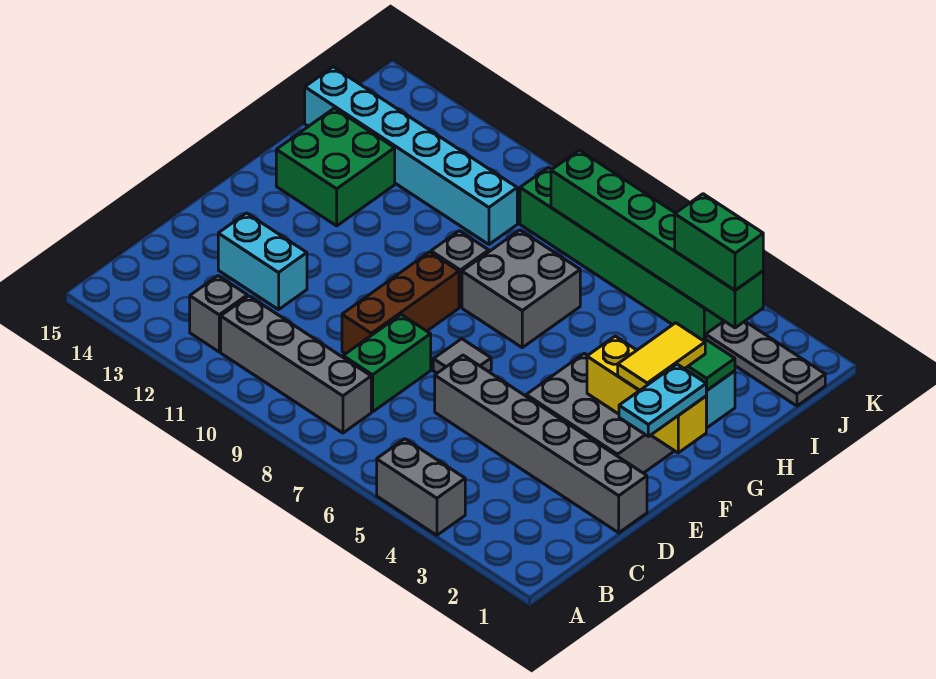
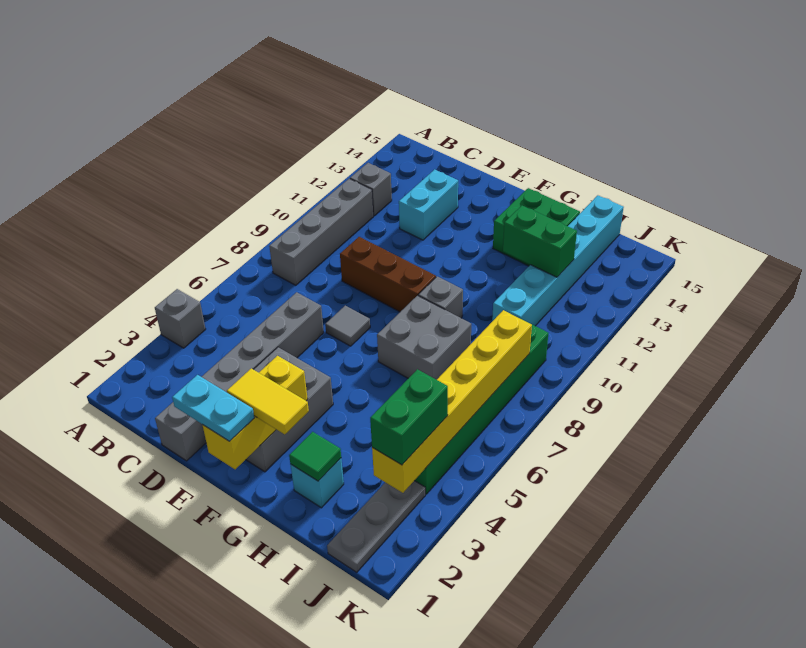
grey brick A4:A5 level 1 -> grey brick A4 level 1
green brick C8:D8 level 1 -> green brick H12:I12 level 2
green brick J3:J8 level 2 -> yellow brick J3:J8 level 2

